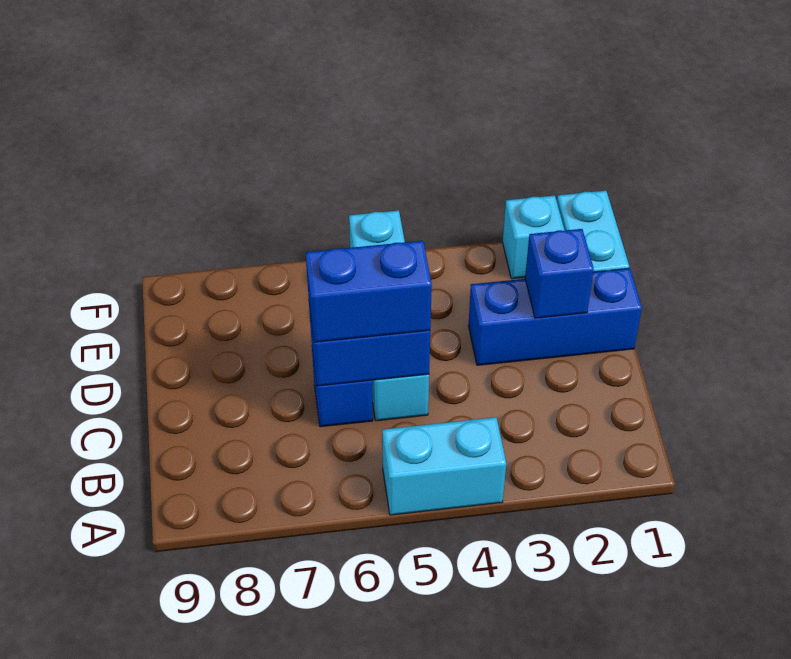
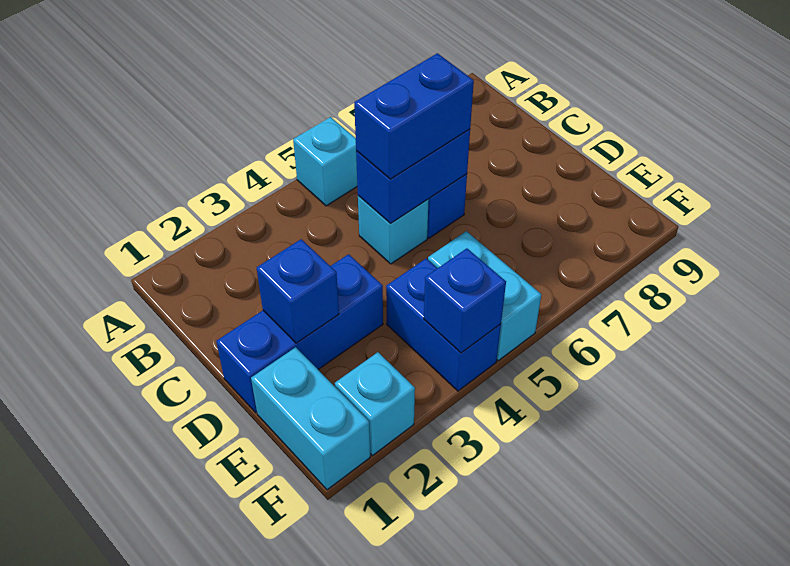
cyan brick A4:A5 level 1 -> cyan brick A5 level 1
none -> blue brick E4:F4 level 1
none -> blue brick F4 level 2

